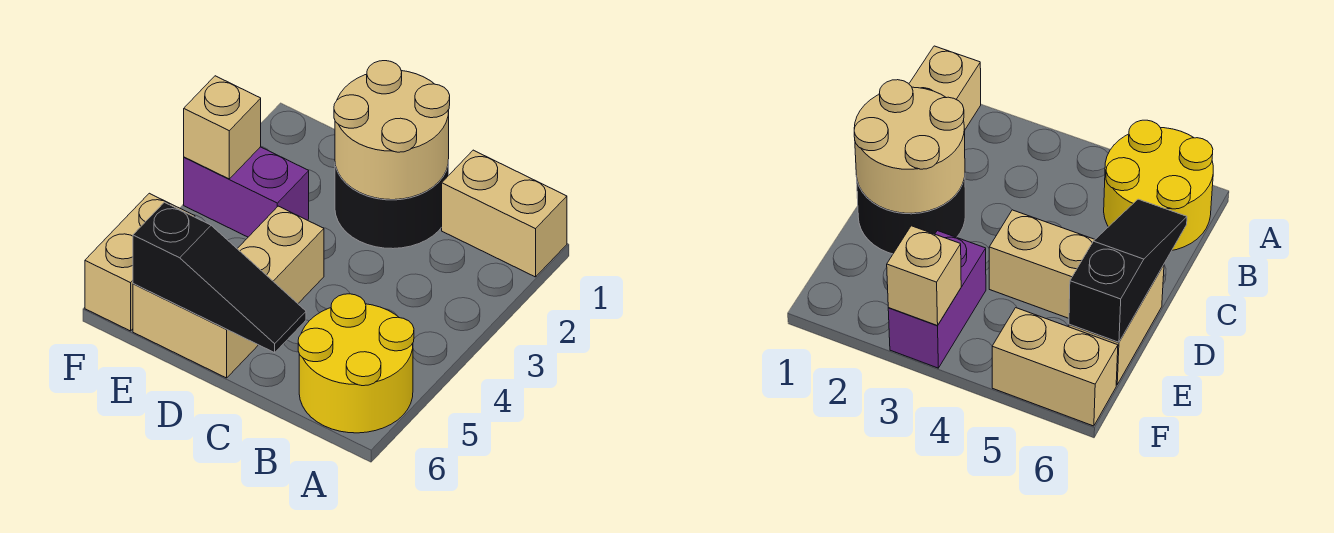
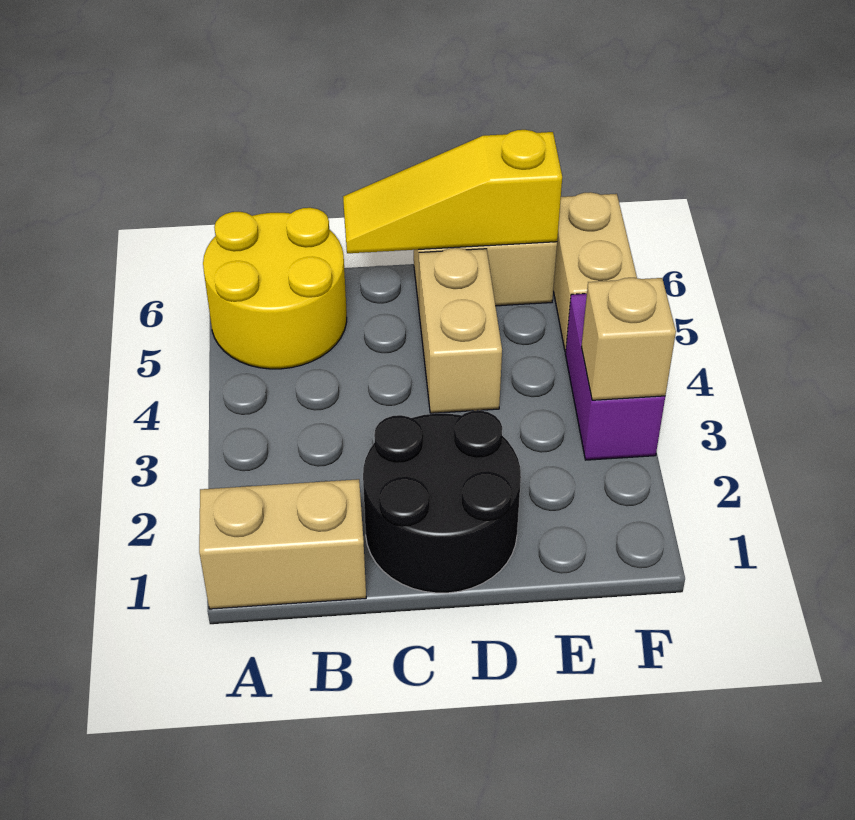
tan round brick C1:D2 level 2 -> none
black slope C6:E6 level 2 top E -> yellow slope C6:E6 level 2 top E
purple brick E3:F3 level 1 -> purple brick F3:F4 level 1

